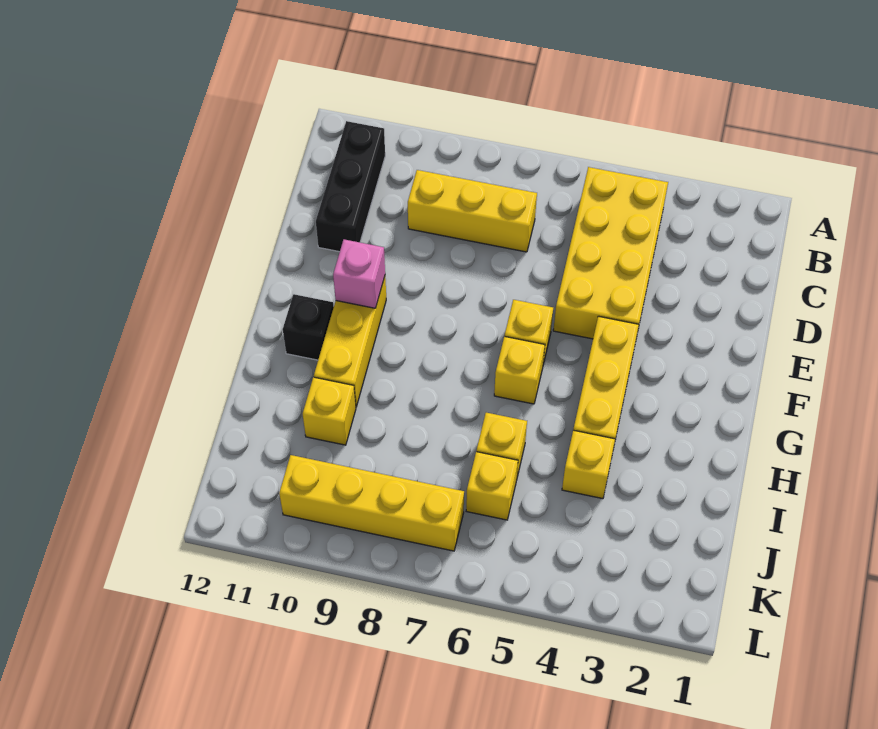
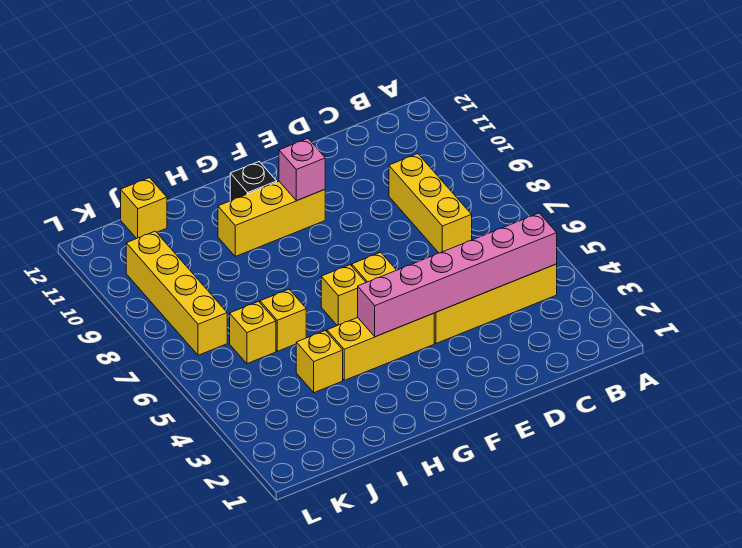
none -> pink brick B4:G4 level 2
black brick B11:D11 level 1 -> none
yellow brick I10 level 1 -> yellow brick J12 level 1

